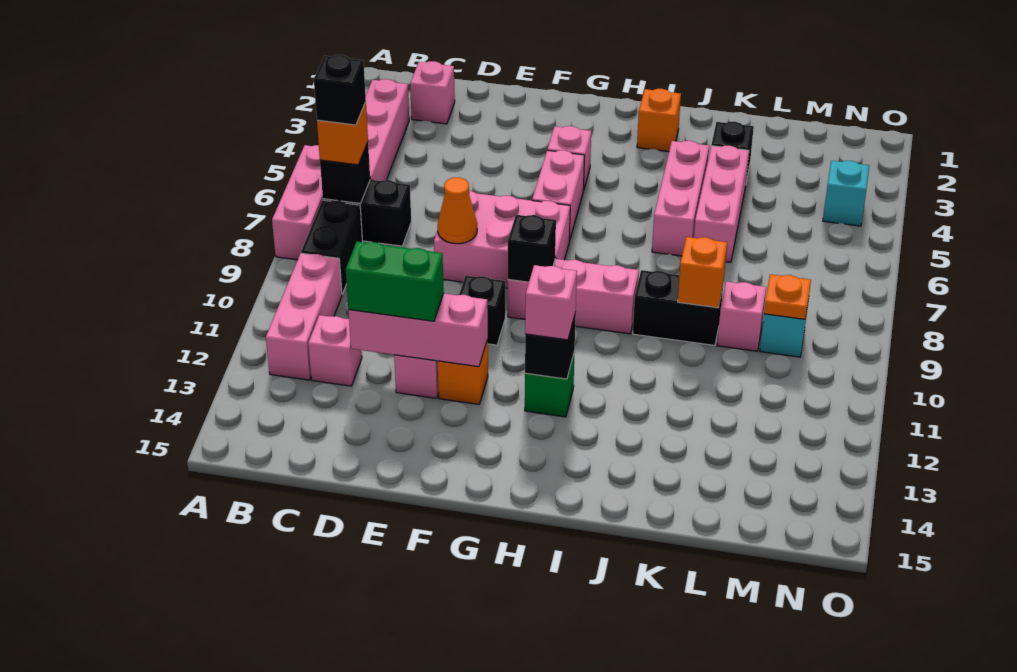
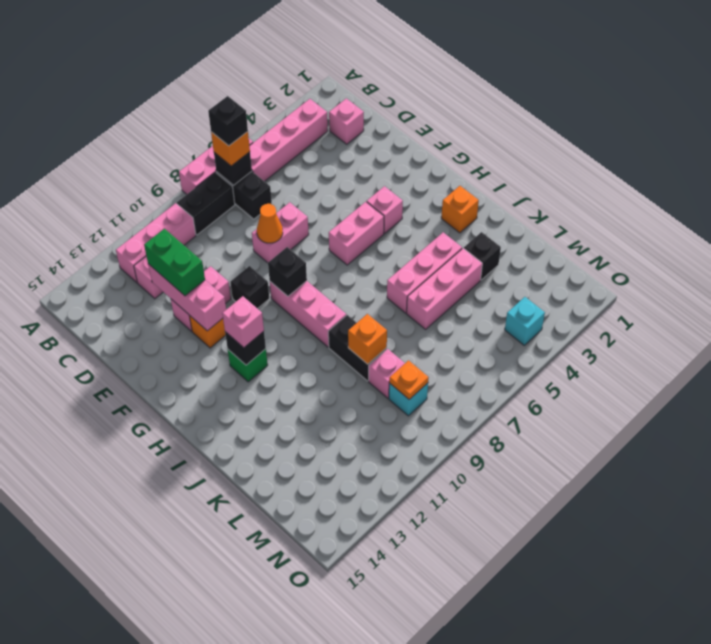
pink brick E7:G8 level 1 -> pink brick E7:E8 level 1

